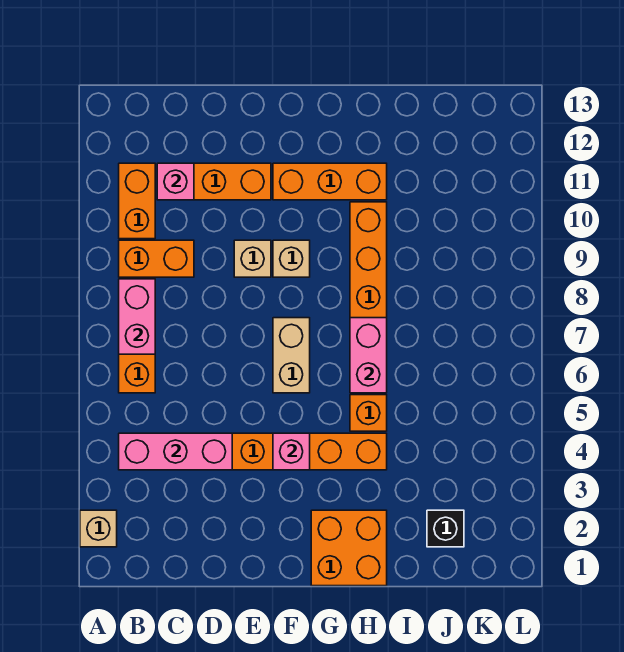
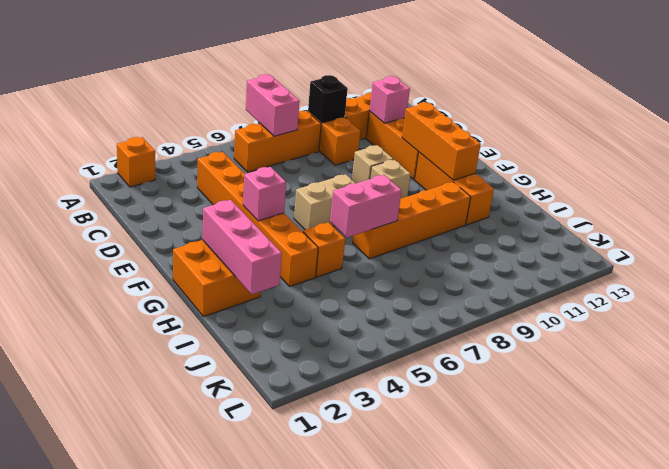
tan brick A2 level 1 -> orange brick A2 level 1
pink brick B4:D4 level 2 -> pink brick G2:I2 level 2
pink brick B7:B8 level 2 -> pink brick A7:B7 level 2
none -> orange brick E11:G11 level 2
black brick J2 level 1 -> black brick B9 level 2

